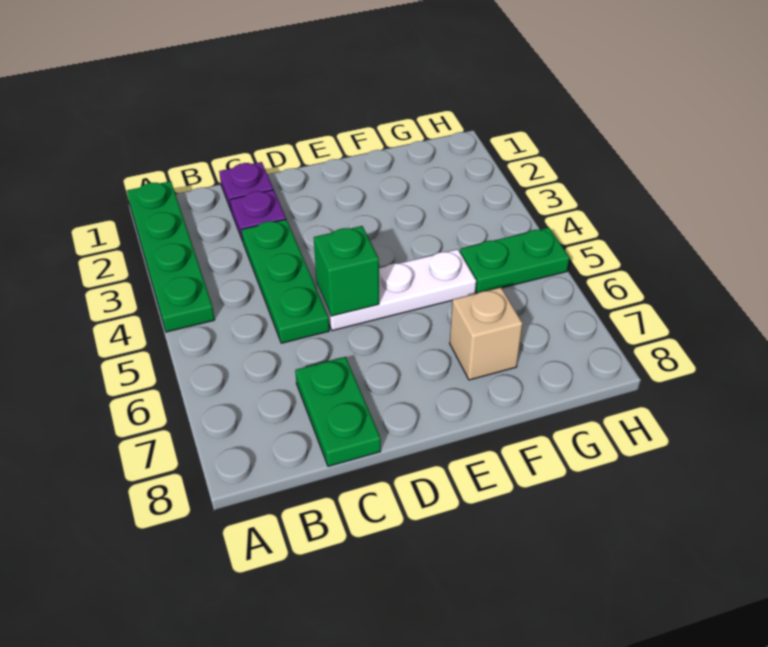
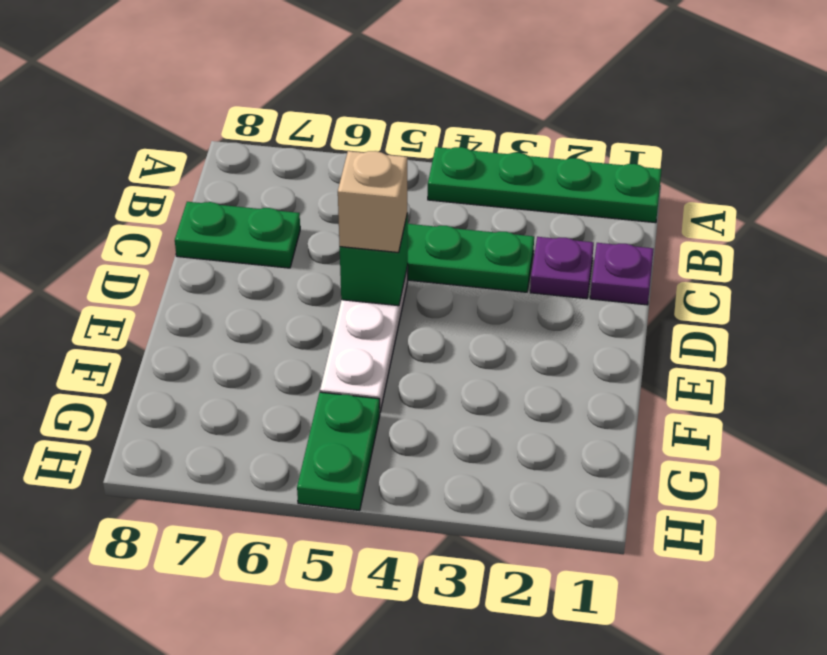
tan brick F7 level 1 -> tan brick D5 level 3

